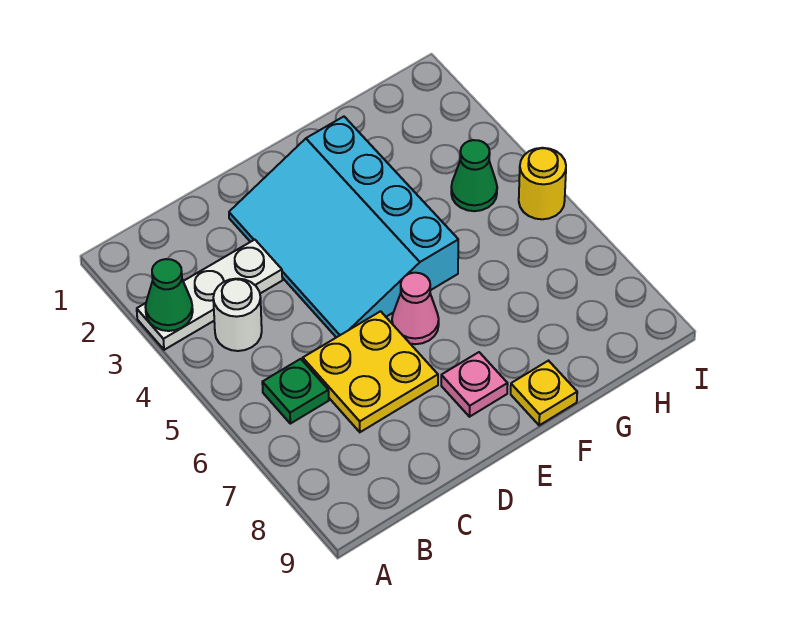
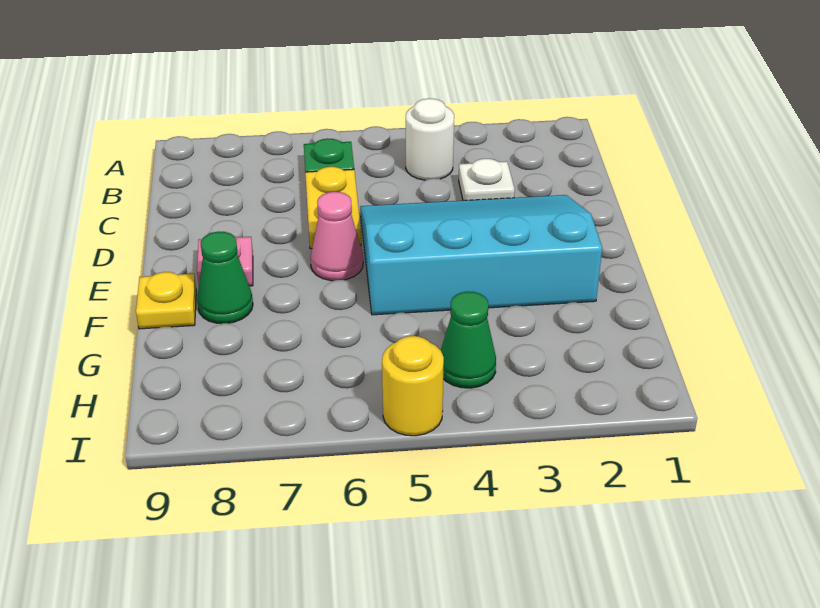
white plate A3:C3 level 1 -> white plate C3 level 1
green cone A3 level 2 -> green cone F8 level 1
yellow plate C6:D7 level 1 -> yellow plate C6:D6 level 1

